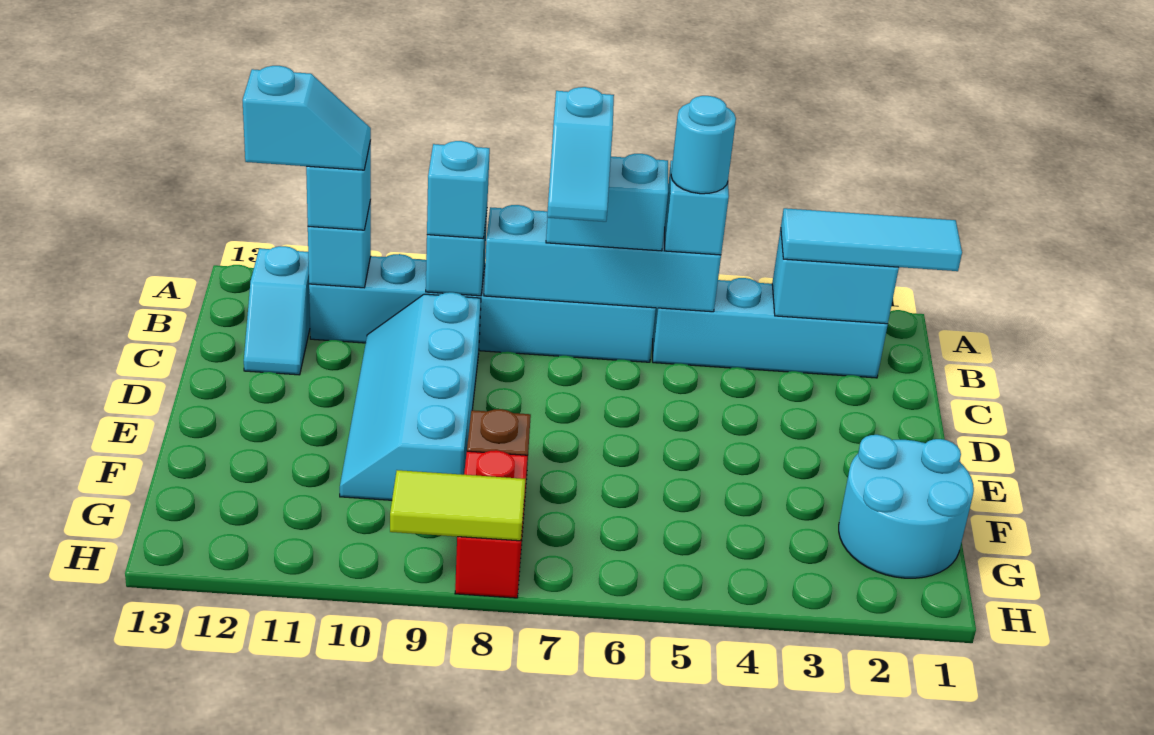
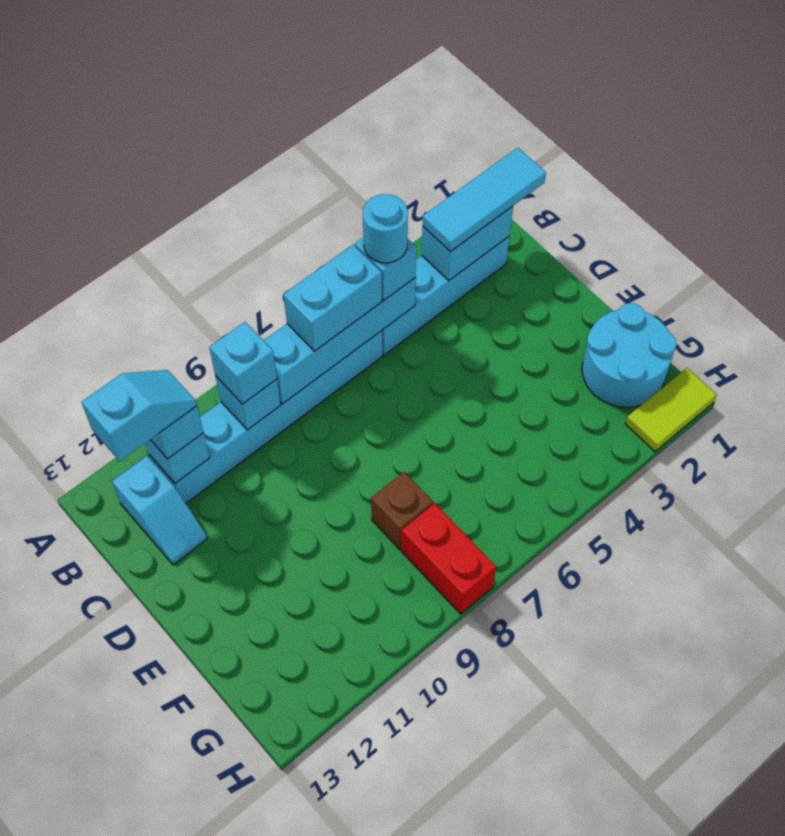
cyan slope B7:C7 level 4 top B -> none
cyan slope C9:F10 level 1 top 9 -> none
lime tile H8:H9 level 2 -> lime tile H1:H2 level 1

